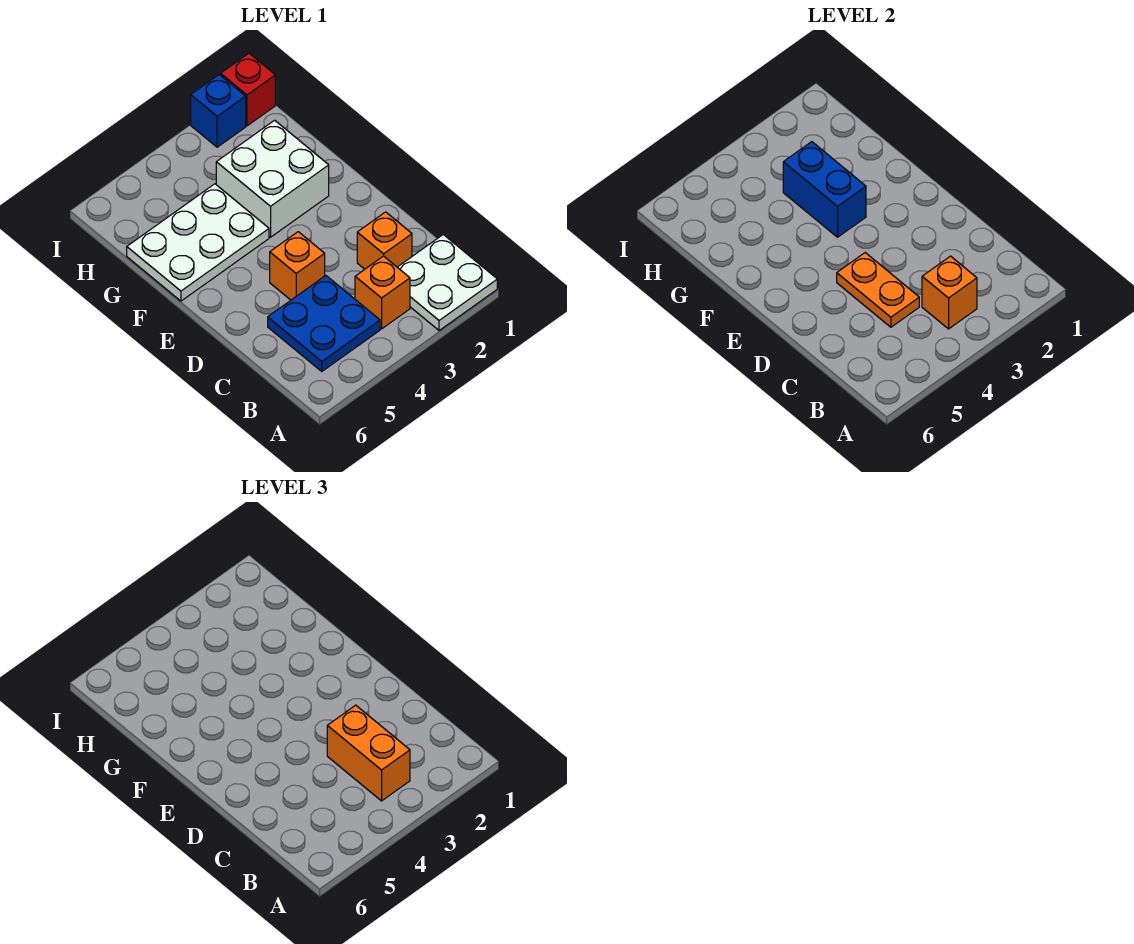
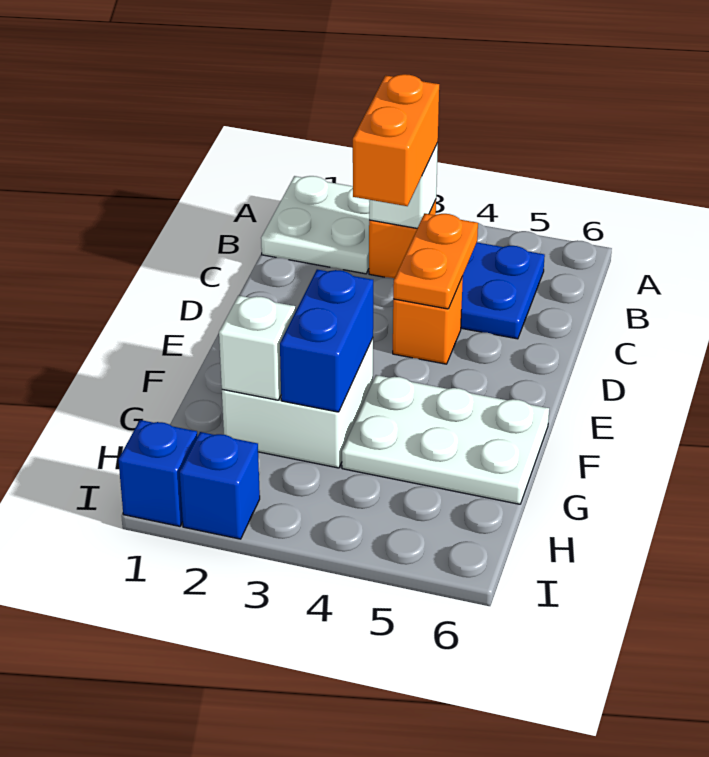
orange brick B3 level 2 -> white brick B3 level 2
orange brick C2 level 1 -> none
none -> white brick G2 level 2
red brick I1 level 1 -> blue brick I1 level 1

